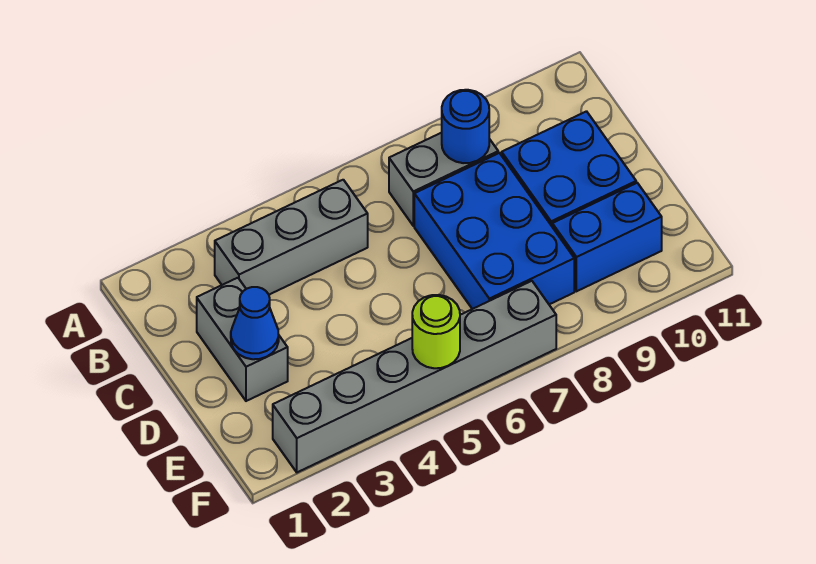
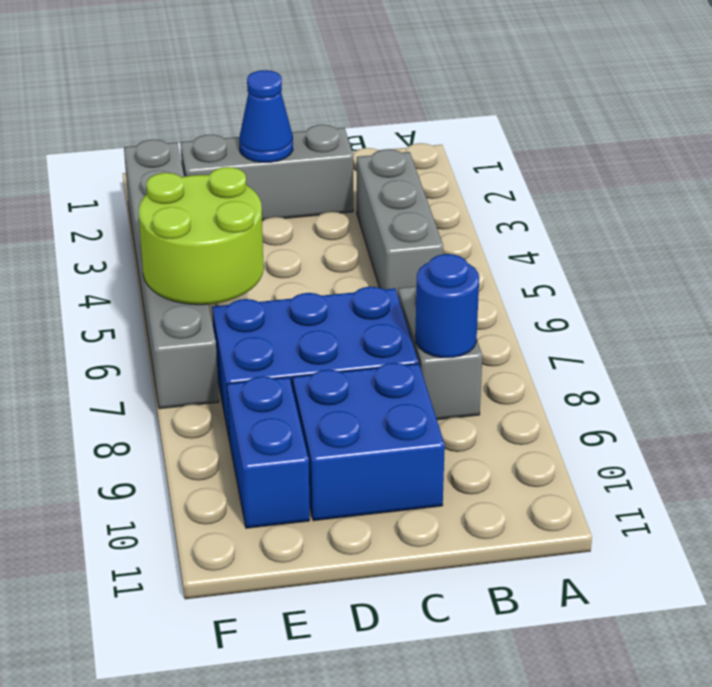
grey brick C2:D2 level 1 -> grey brick C2:E2 level 1
lime round brick F5 level 2 -> lime round brick E5:F6 level 2

